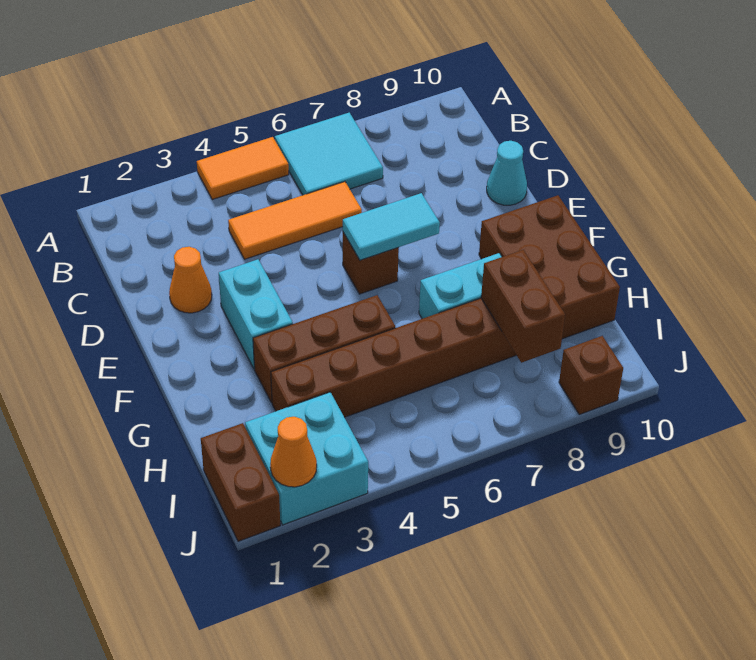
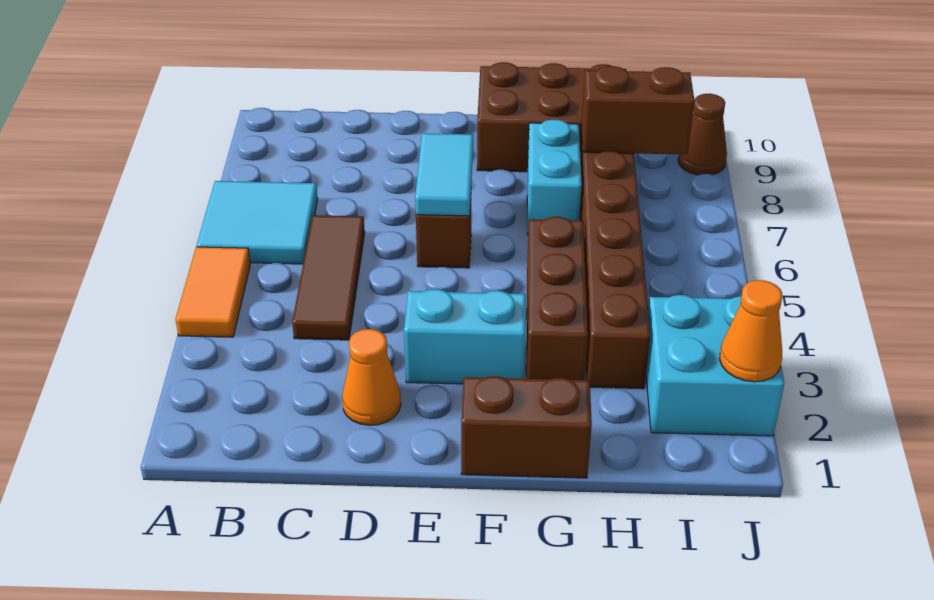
orange tile C4:C6 level 1 -> brown tile C4:C6 level 1
cyan cone D10 level 1 -> none
brown brick I1:J1 level 1 -> brown brick F1:G1 level 1
brown brick J9 level 1 -> brown cone J9 level 1

